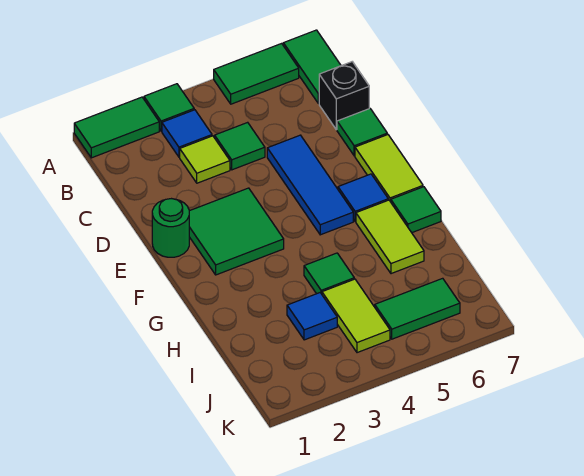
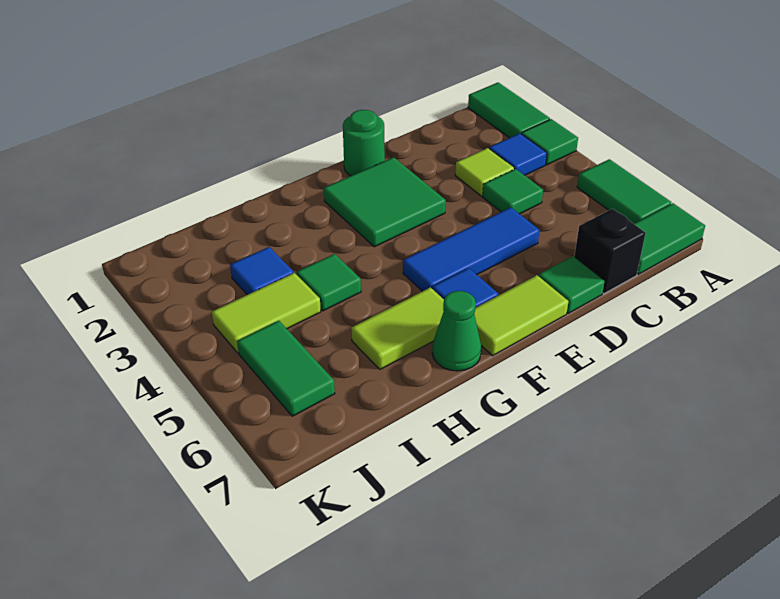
green tile G7 level 1 -> green cone G7 level 1

